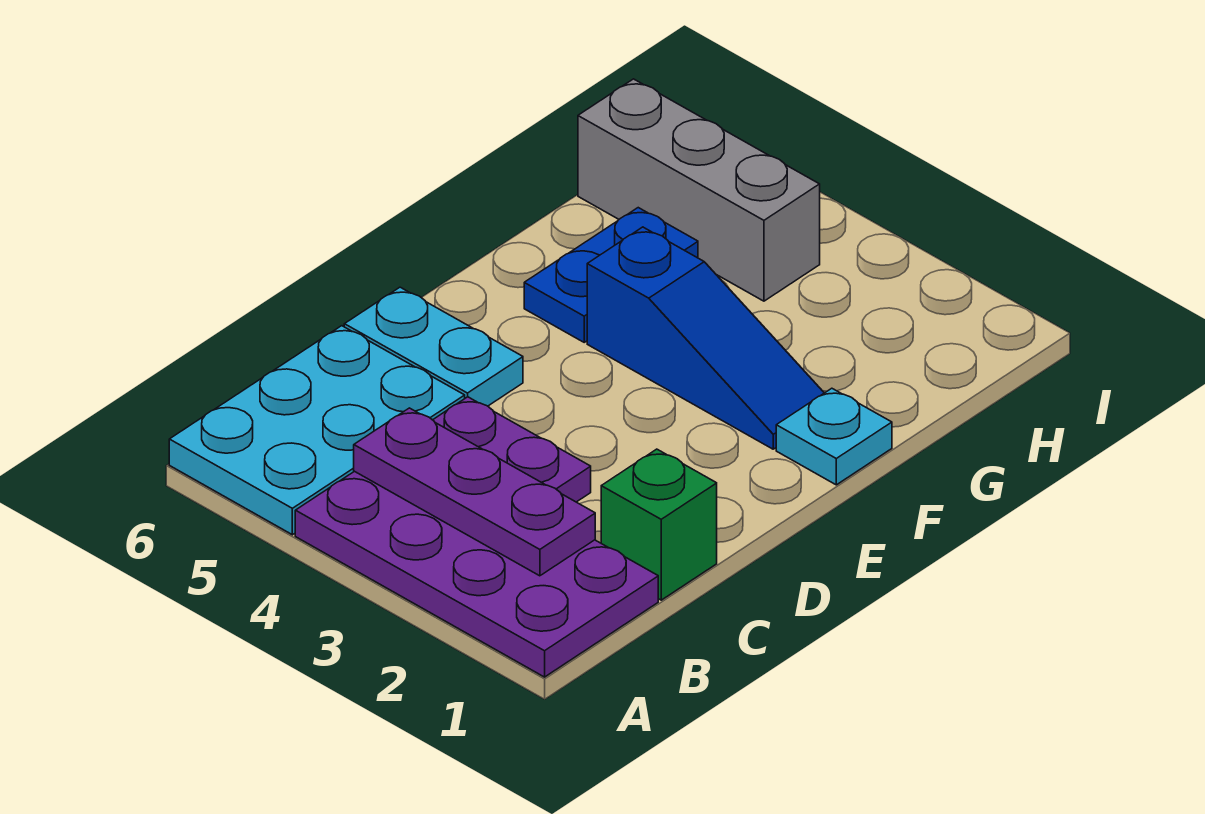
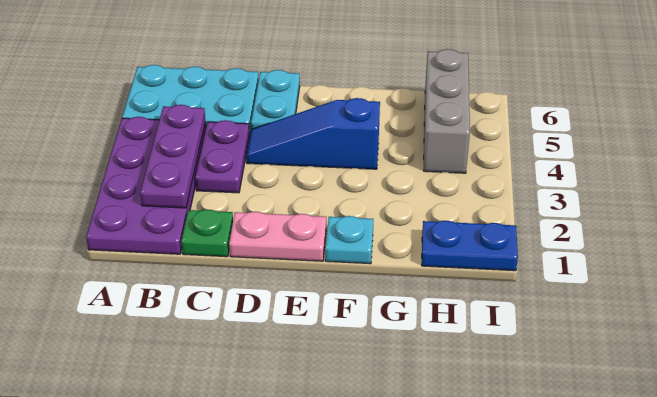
green brick C1 level 1 -> green plate C1 level 1
none -> pink plate D1:E1 level 1
blue slope F2:F4 level 1 top 4 -> blue slope D4:F4 level 1 top F
blue plate F5:G5 level 1 -> blue plate H1:I1 level 1

